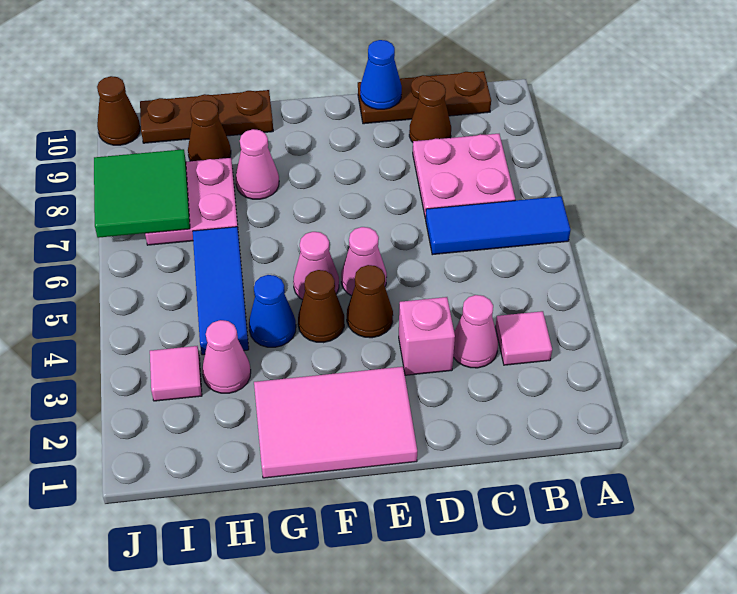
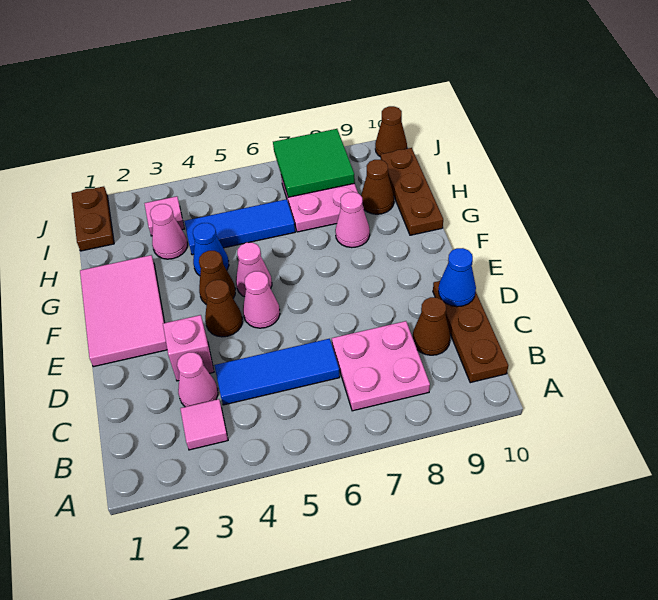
blue tile A6:C6 level 1 -> blue tile C4:C6 level 1
none -> brown plate I1:J1 level 1

